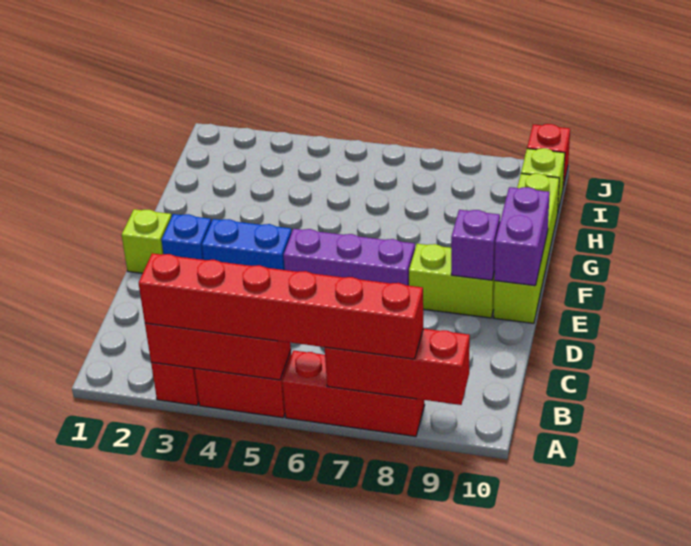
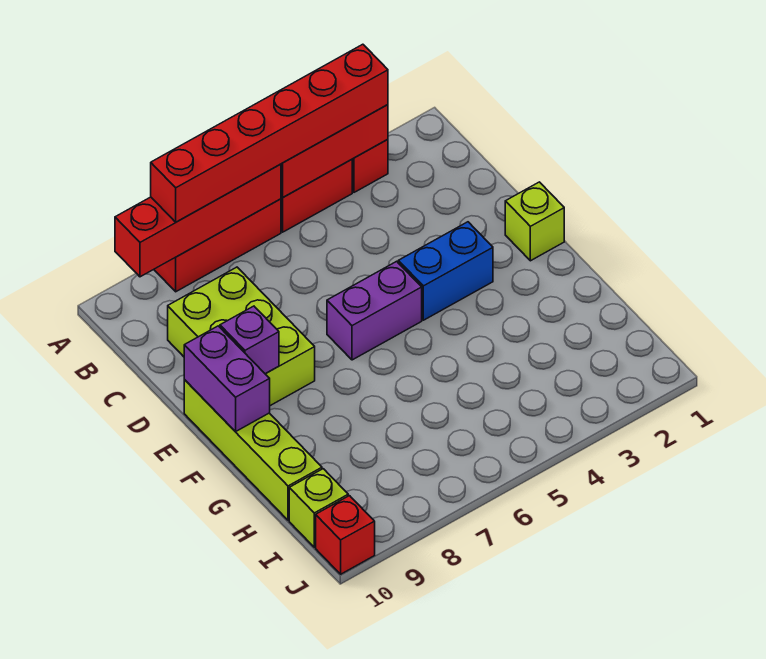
red brick A7:A9 level 2 -> red brick A6:A9 level 2
blue brick E2 level 1 -> none
purple brick E5:E7 level 1 -> purple brick E5:E6 level 1
lime brick E8:E9 level 1 -> lime brick C8:E9 level 1

